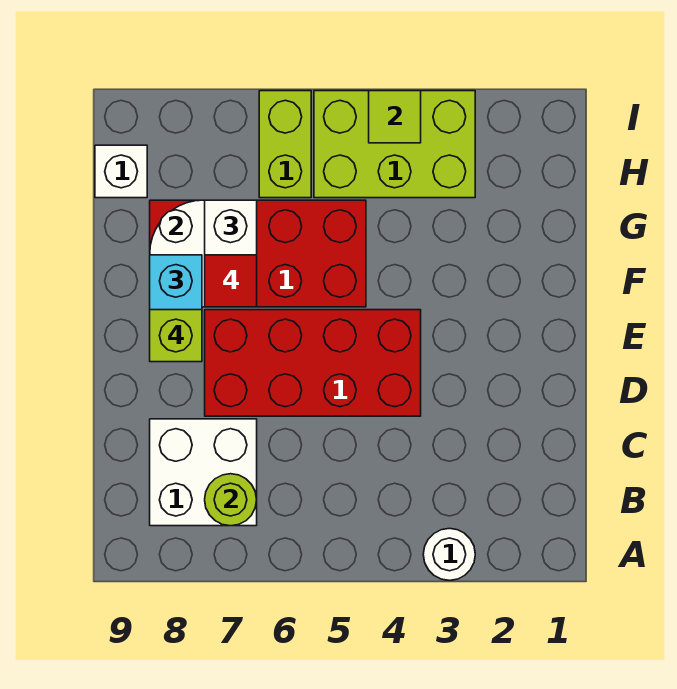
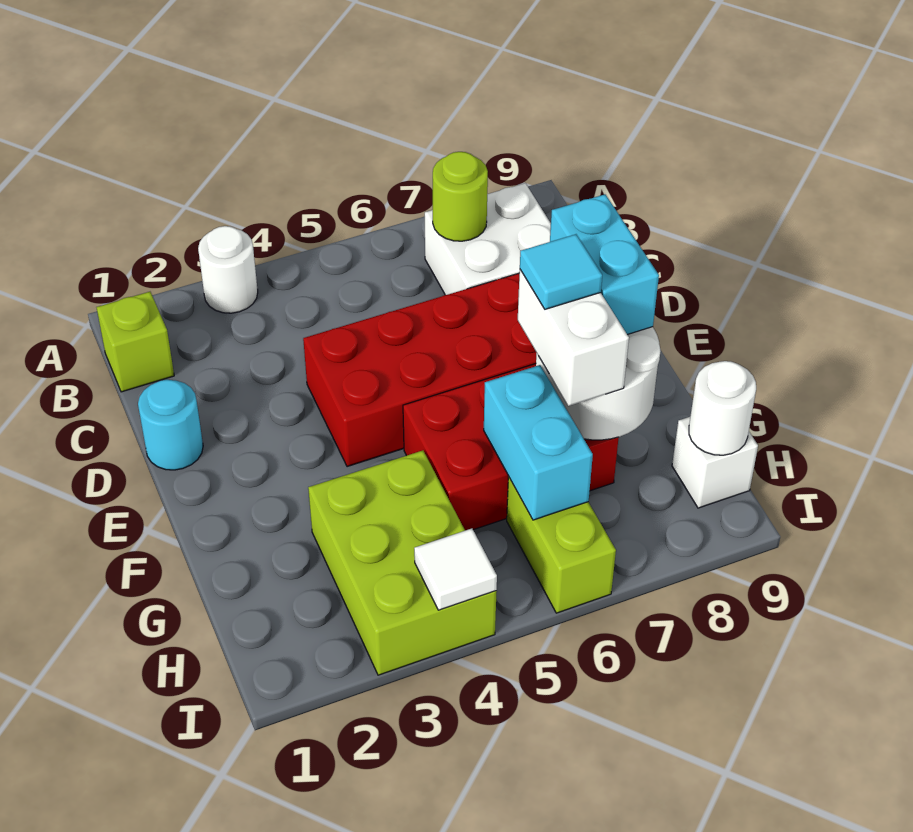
none -> cyan round brick D1 level 1
lime brick E8 level 4 -> lime brick B1 level 1
red brick F5:G8 level 1 -> red brick F5:G7 level 1
red tile F7 level 4 -> cyan tile F7 level 4
none -> cyan brick G6:H6 level 2
lime brick H3:I5 level 1 -> lime brick G3:I4 level 1
none -> white round brick H9 level 2
lime tile I4 level 2 -> white tile I4 level 2

